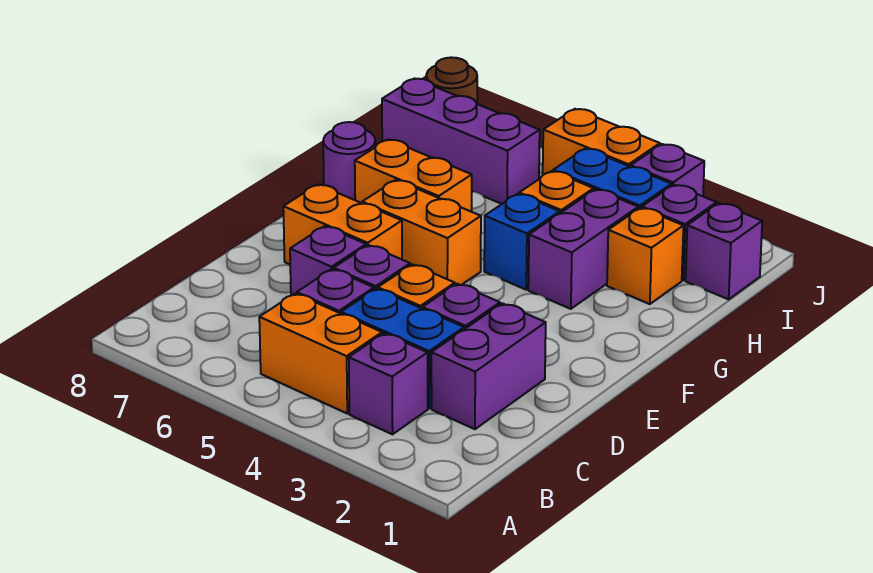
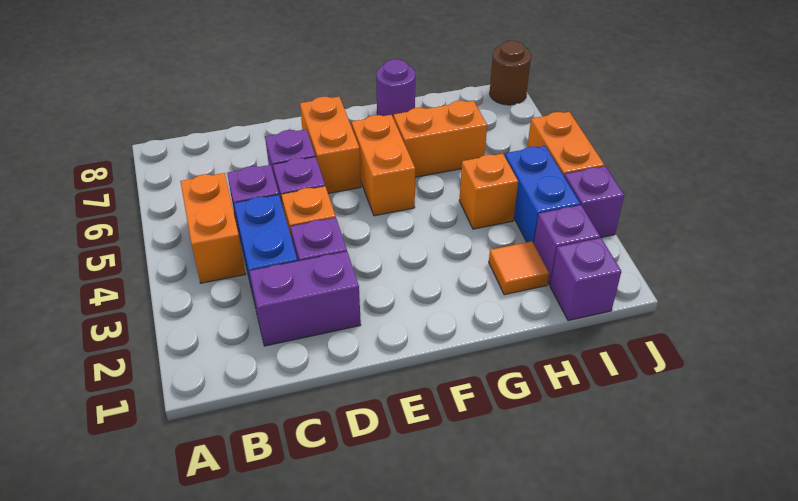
purple brick B3 level 1 -> none
purple brick G3:H3 level 1 -> none
blue brick G4 level 1 -> none
orange brick G6:G7 level 1 -> orange brick G6:H6 level 1
orange brick H2 level 1 -> orange tile H2 level 1
purple brick I6:I8 level 1 -> none

